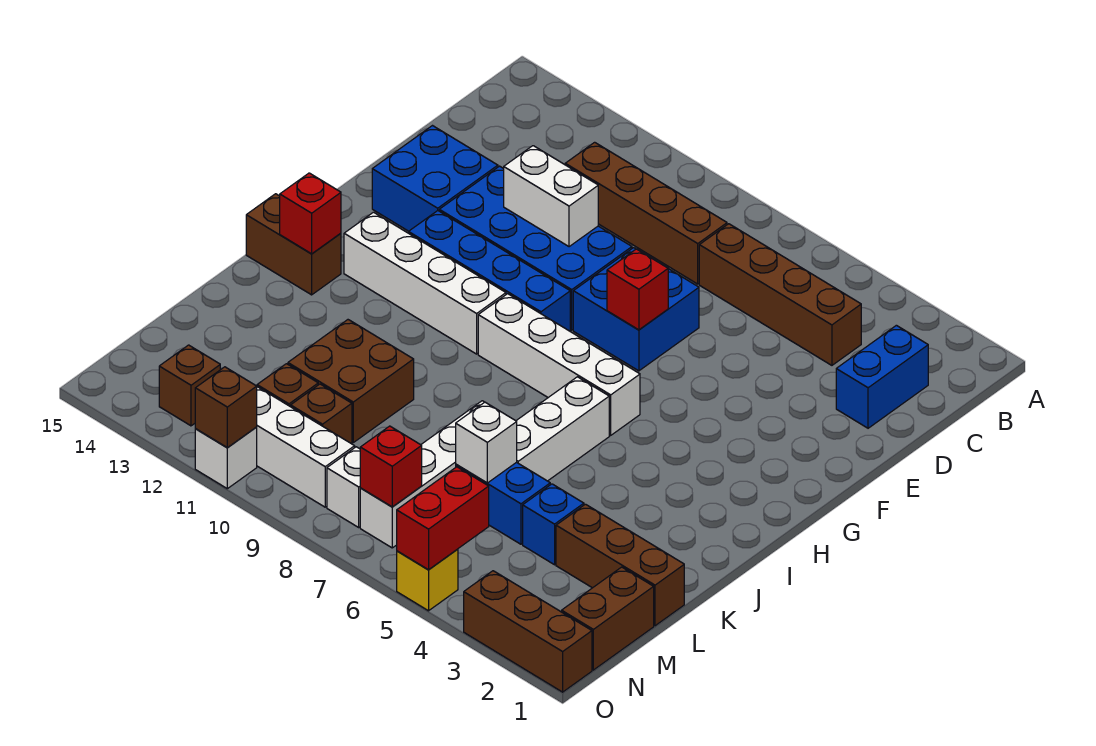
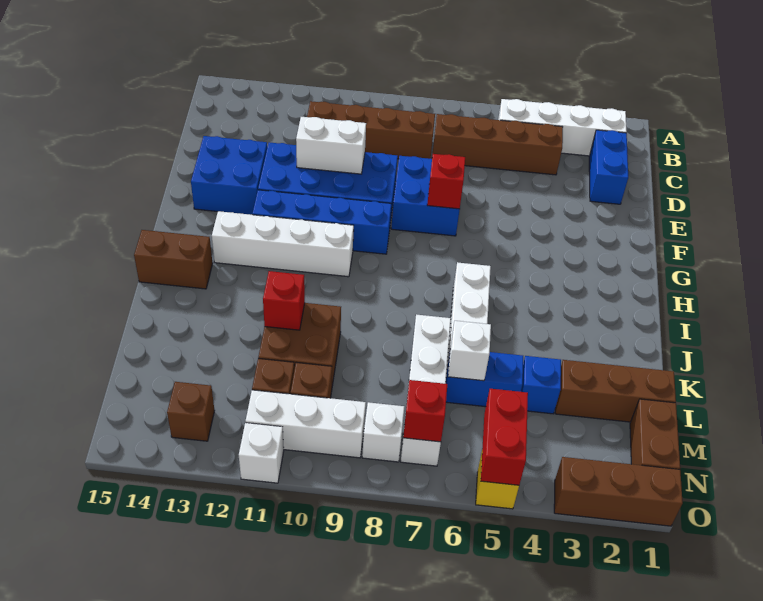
white brick H6:H9 level 1 -> white brick B2:B5 level 1
red brick I14 level 2 -> red brick K11 level 2
brown brick O11 level 2 -> none

